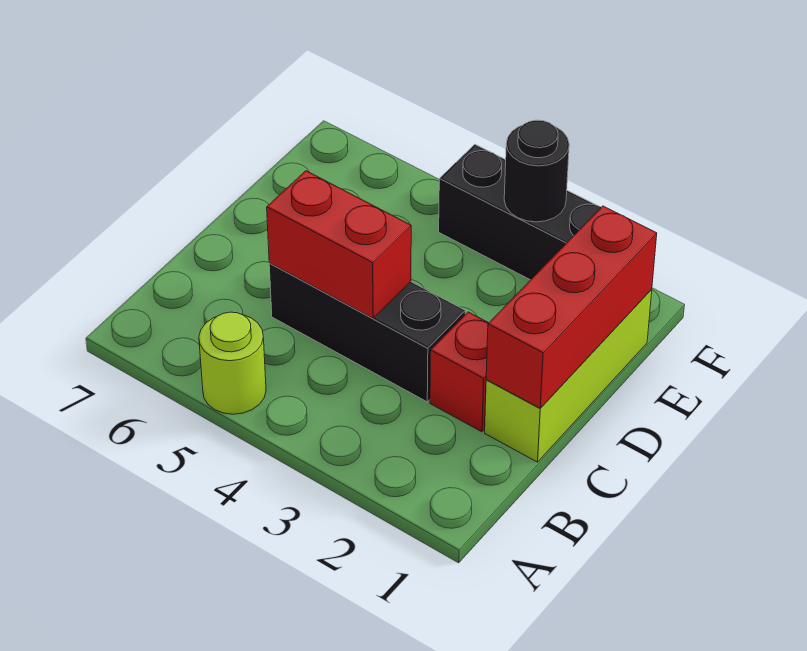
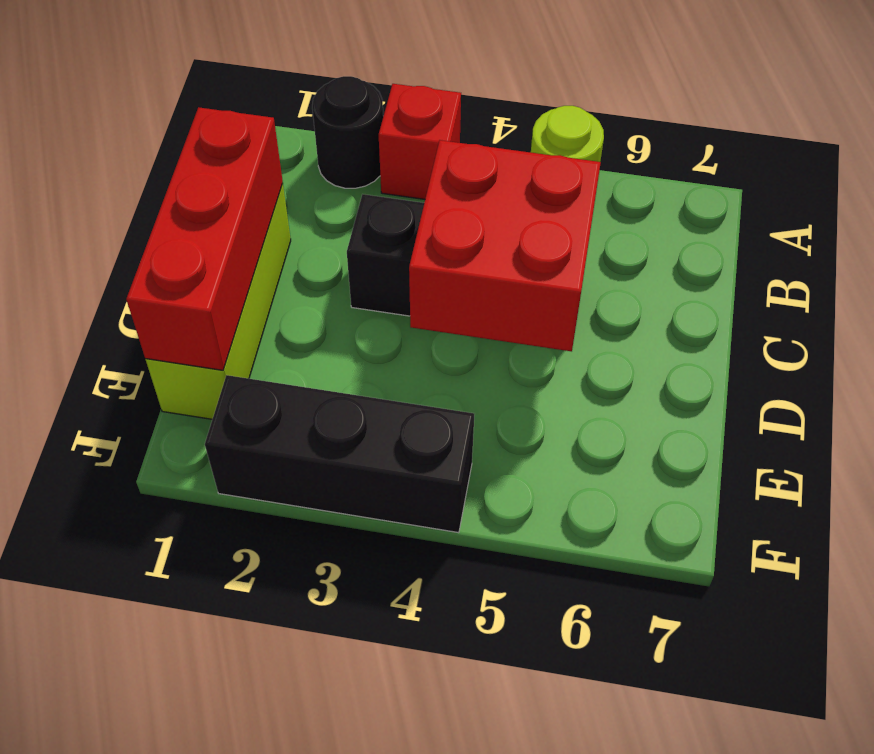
red brick C2 level 1 -> red brick A3 level 1
red brick C4:C5 level 2 -> red brick C4:D5 level 2
black round brick F3 level 2 -> black round brick A2 level 1

